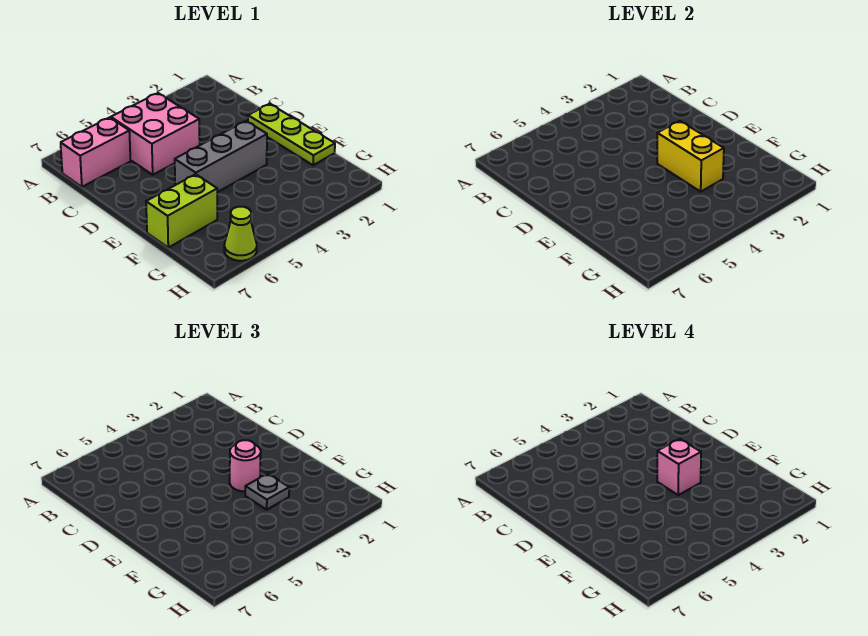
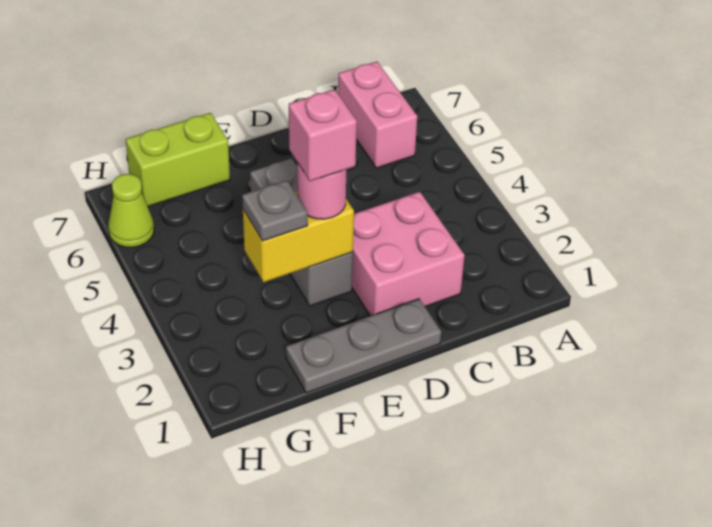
pink brick B4:C5 level 1 -> pink brick C2:D3 level 1
lime plate D1:F1 level 1 -> grey plate D1:F1 level 1
lime brick F6:F7 level 1 -> lime brick F7:G7 level 1

